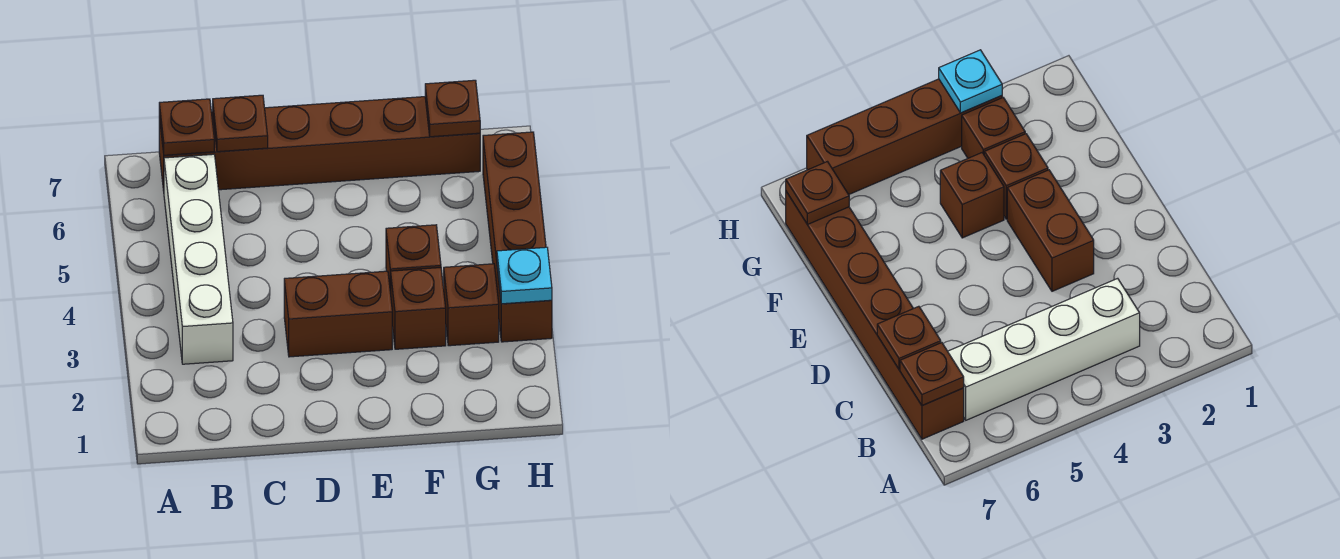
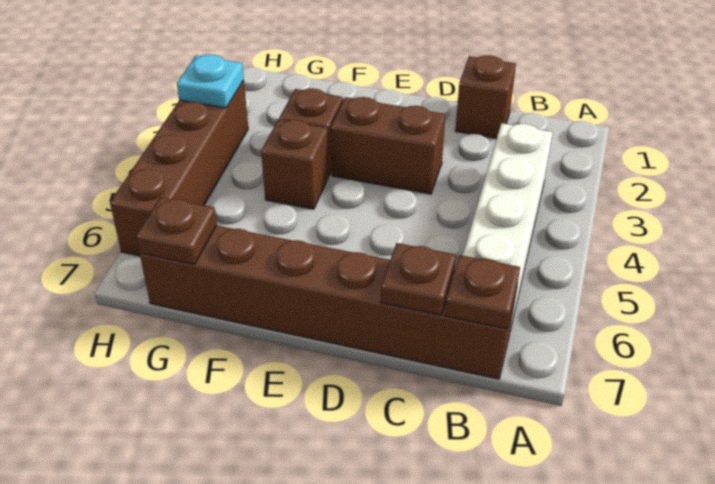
brown brick G3 level 1 -> brown brick C1 level 1

